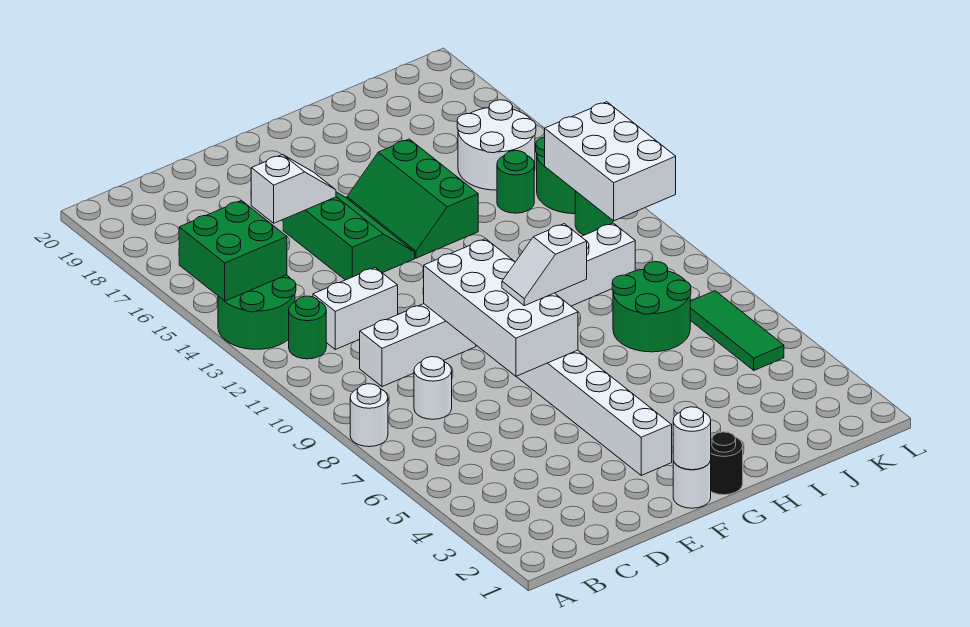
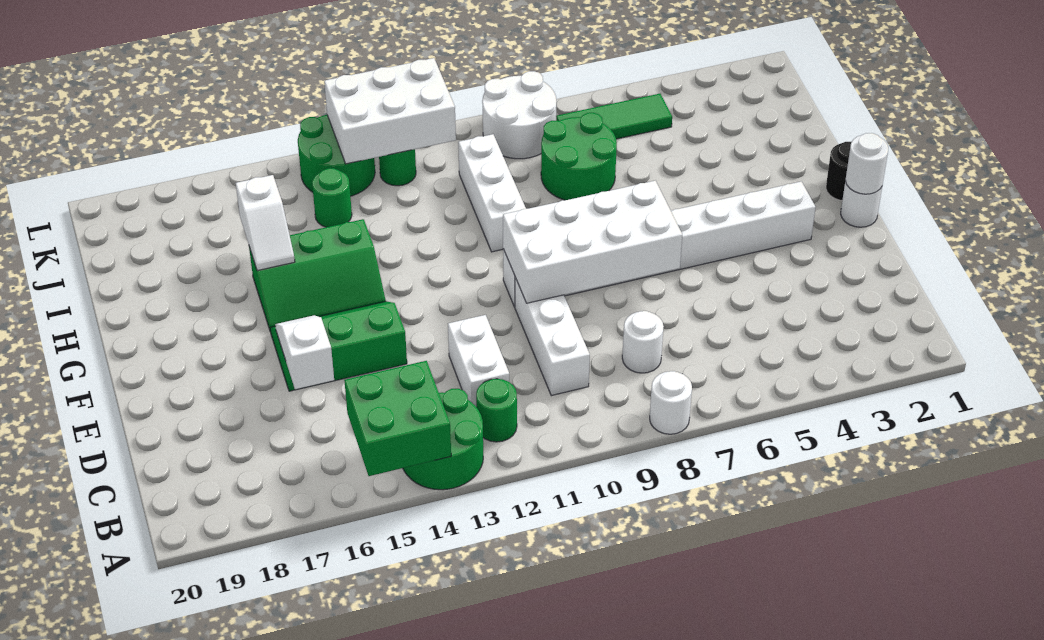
white slope F8:G8 level 3 top G -> white slope H16:I16 level 2 top I
white round brick J15:K16 level 1 -> white round brick K8:L9 level 1

